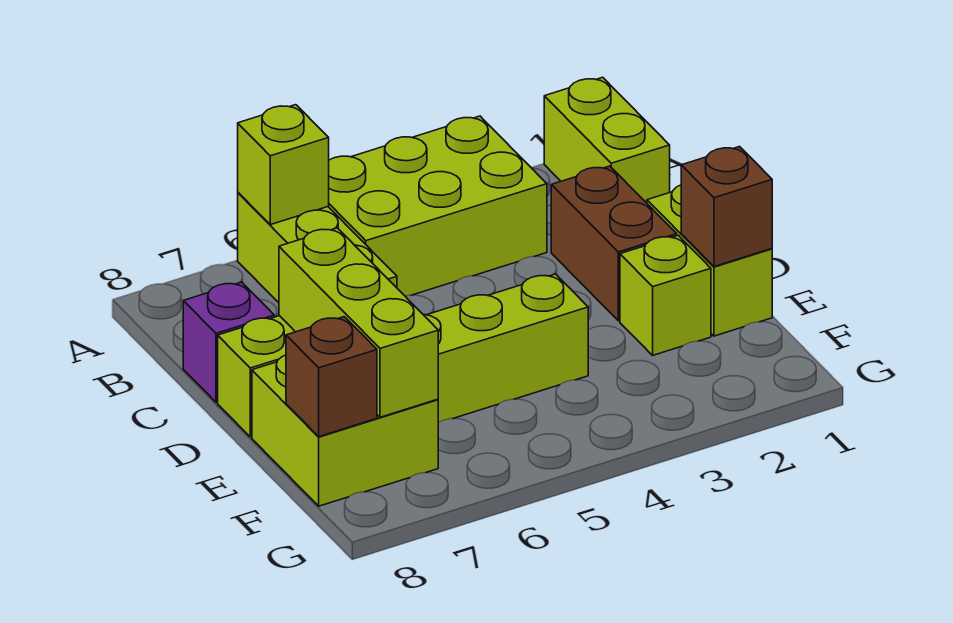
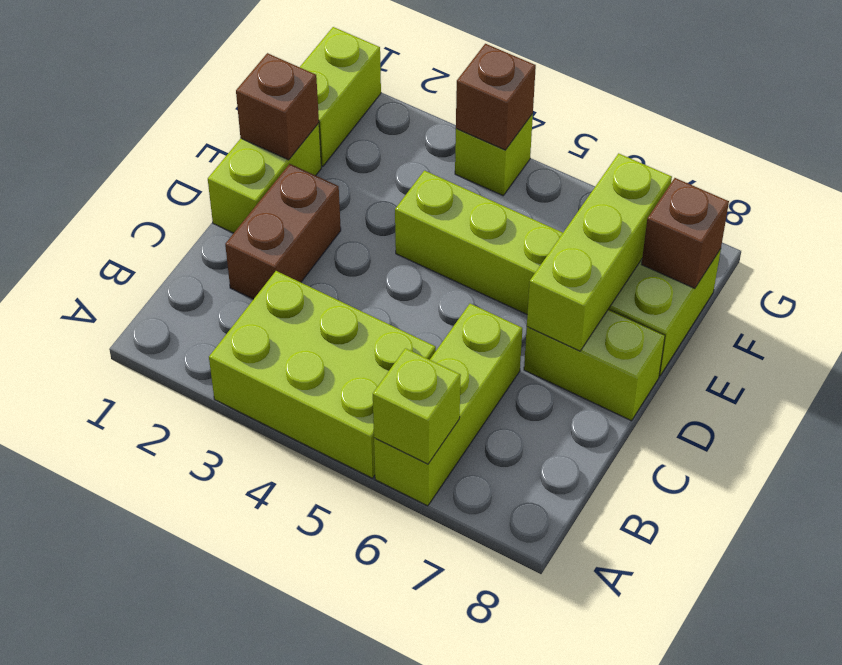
lime brick A1:B1 level 1 -> lime brick F1:G1 level 1
purple brick C8 level 1 -> none
lime brick E2 level 1 -> lime brick G4 level 1
none -> brown brick G4 level 2

